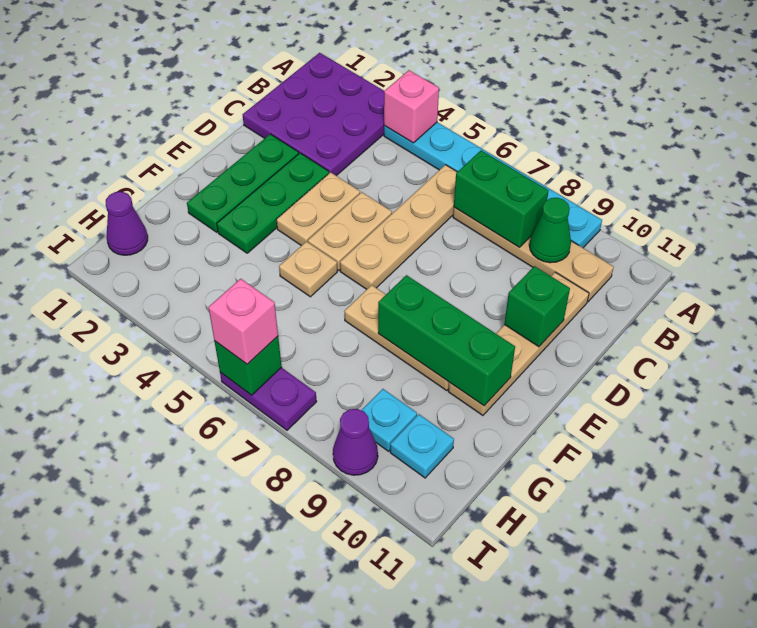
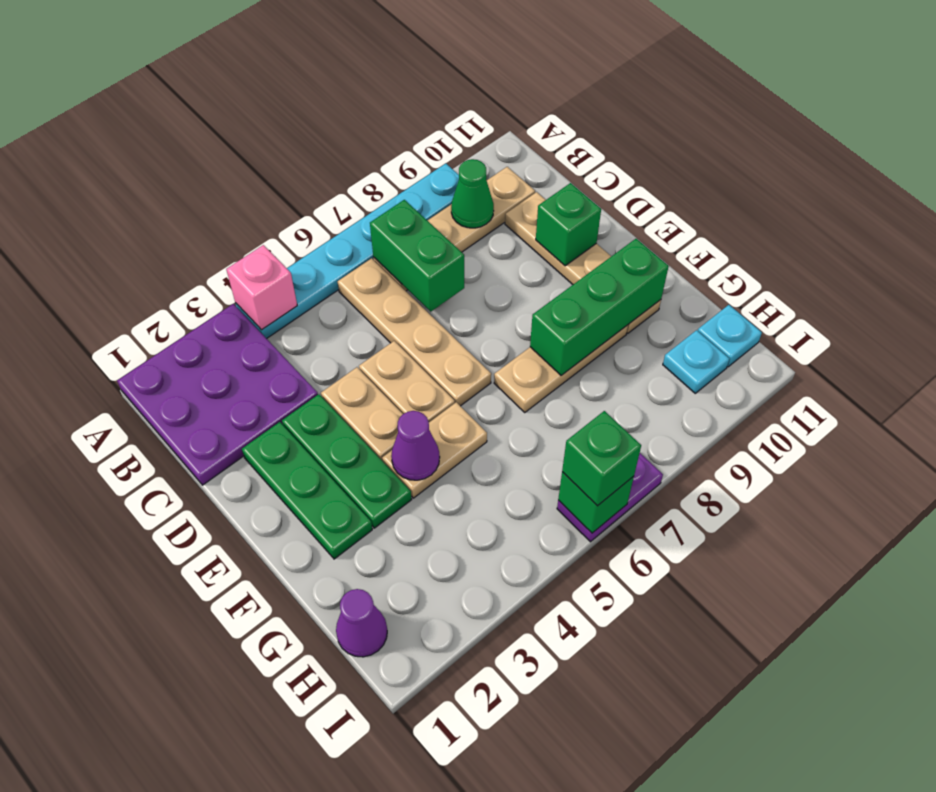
green brick B7:B8 level 2 -> green brick B7:C7 level 2
tan plate F5 level 1 -> tan plate F4:F5 level 1
cyan plate H9 level 1 -> cyan plate H11 level 1
pink brick I6 level 3 -> green brick I6 level 3
purple cone I9 level 1 -> purple cone F4 level 2

